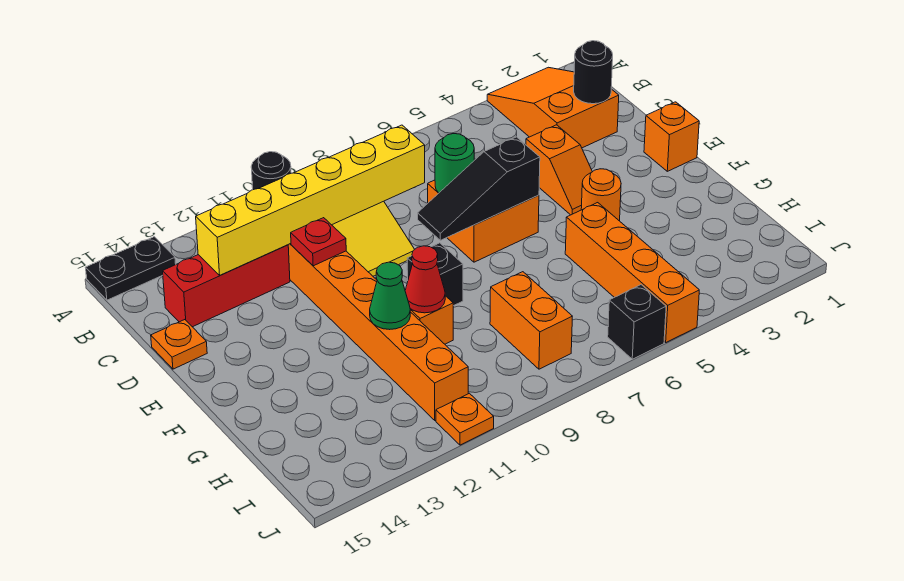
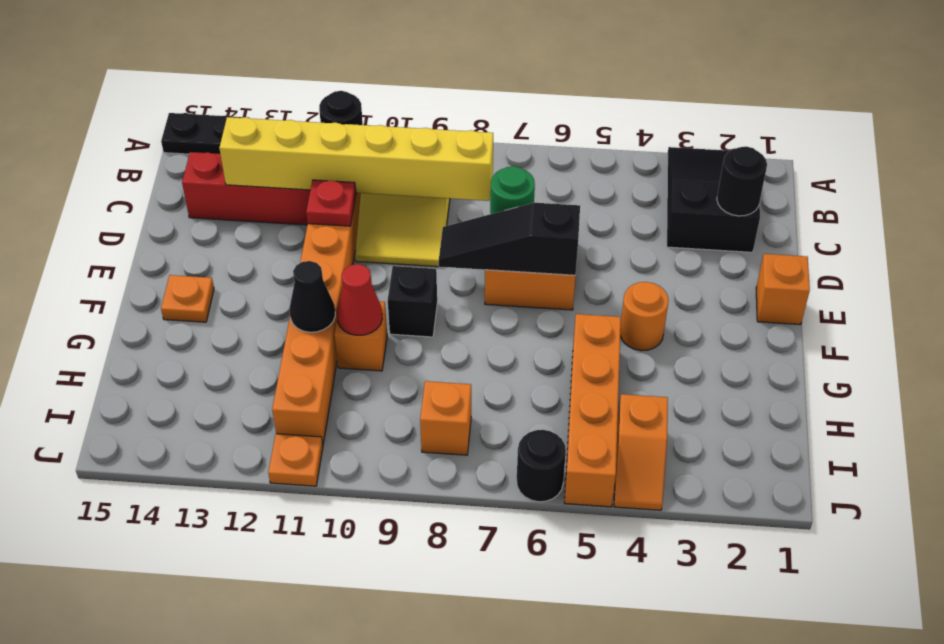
orange slope A2:C3 level 1 top C -> black slope A2:C3 level 1 top C
orange slope D4:E4 level 1 top D -> orange slope I4:J4 level 1 top I
orange plate D15 level 1 -> orange plate F14 level 1
green cone G11 level 2 -> black cone G11 level 2
orange brick H8:I8 level 1 -> orange brick I8 level 1
black brick J6 level 1 -> black round brick J6 level 1

